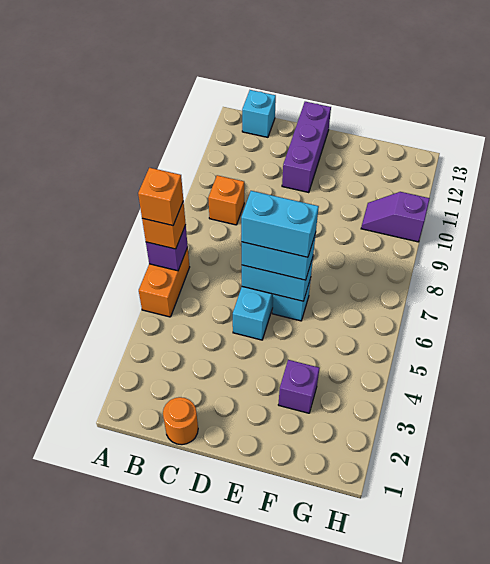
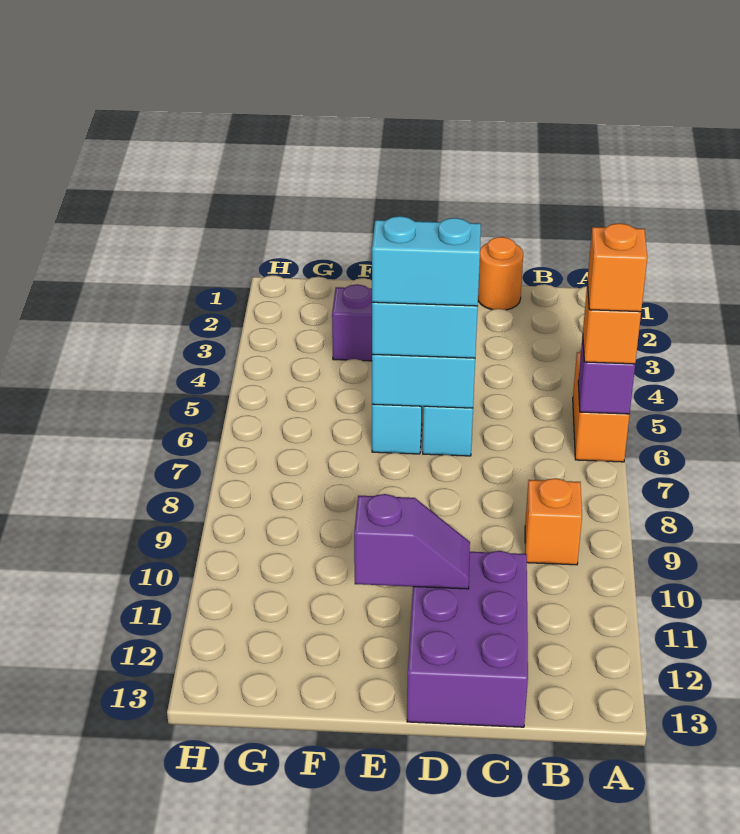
cyan brick B13 level 1 -> none
purple brick D11:D13 level 1 -> purple brick C11:D13 level 1
purple slope G10:H10 level 1 top H -> purple slope D11:E11 level 2 top E

